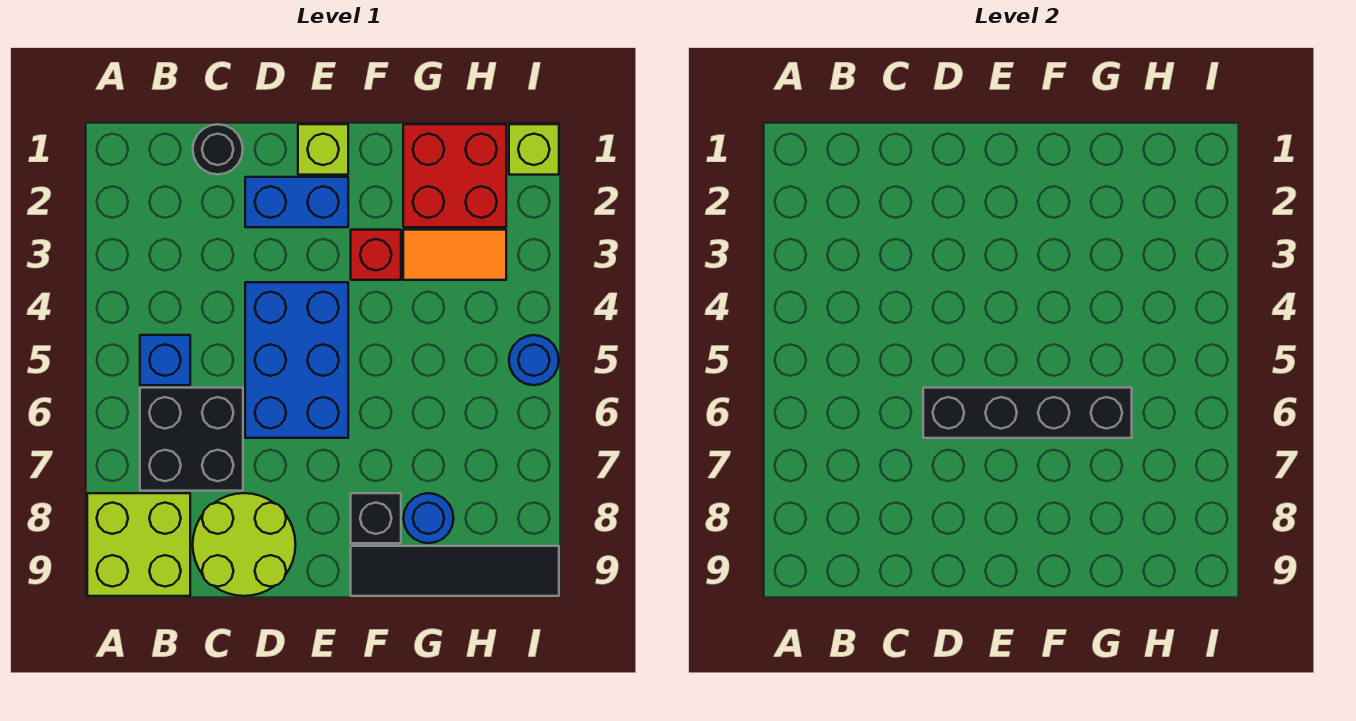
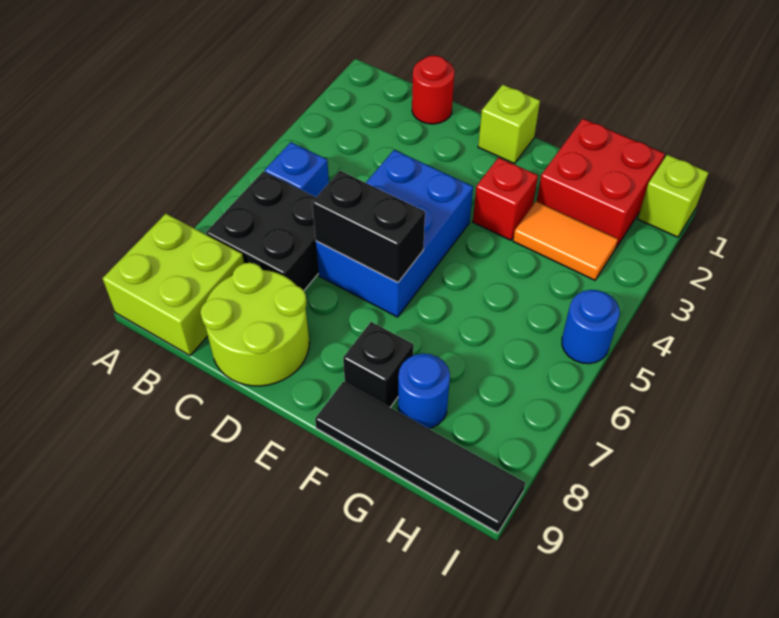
black round brick C1 level 1 -> red round brick C1 level 1
blue brick D2:E2 level 1 -> none
black brick D6:G6 level 2 -> black brick D6:E6 level 2

